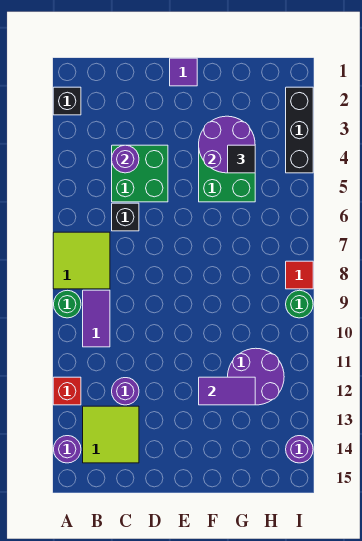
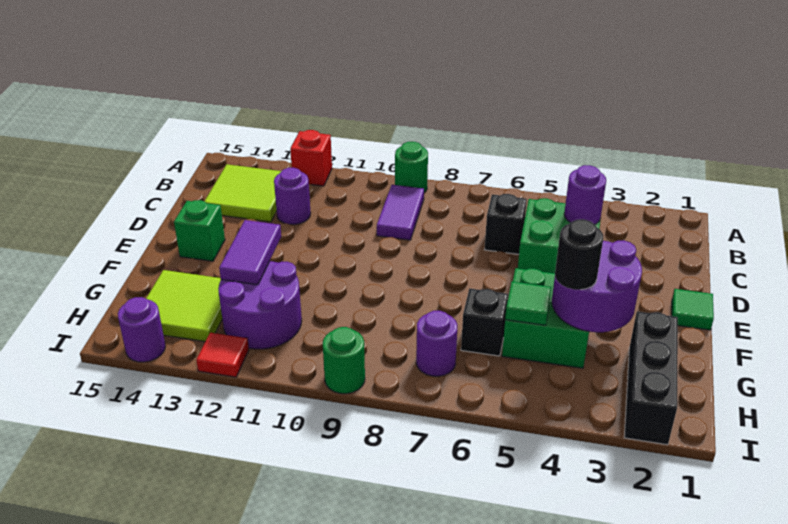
black brick A2 level 1 -> black brick G6 level 1
lime tile A7:B8 level 1 -> lime tile G13:H14 level 1
purple round brick A14 level 1 -> purple round brick H7 level 1
purple tile B9:B10 level 1 -> purple tile B9:C9 level 1
purple tile E1 level 1 -> green tile E1 level 1
none -> green brick E14 level 1
black tile G4 level 3 -> black round brick G4 level 3
none -> green tile G5 level 2
black brick I2:I4 level 1 -> black brick G2:I2 level 1
red tile I8 level 1 -> red tile I12 level 1

